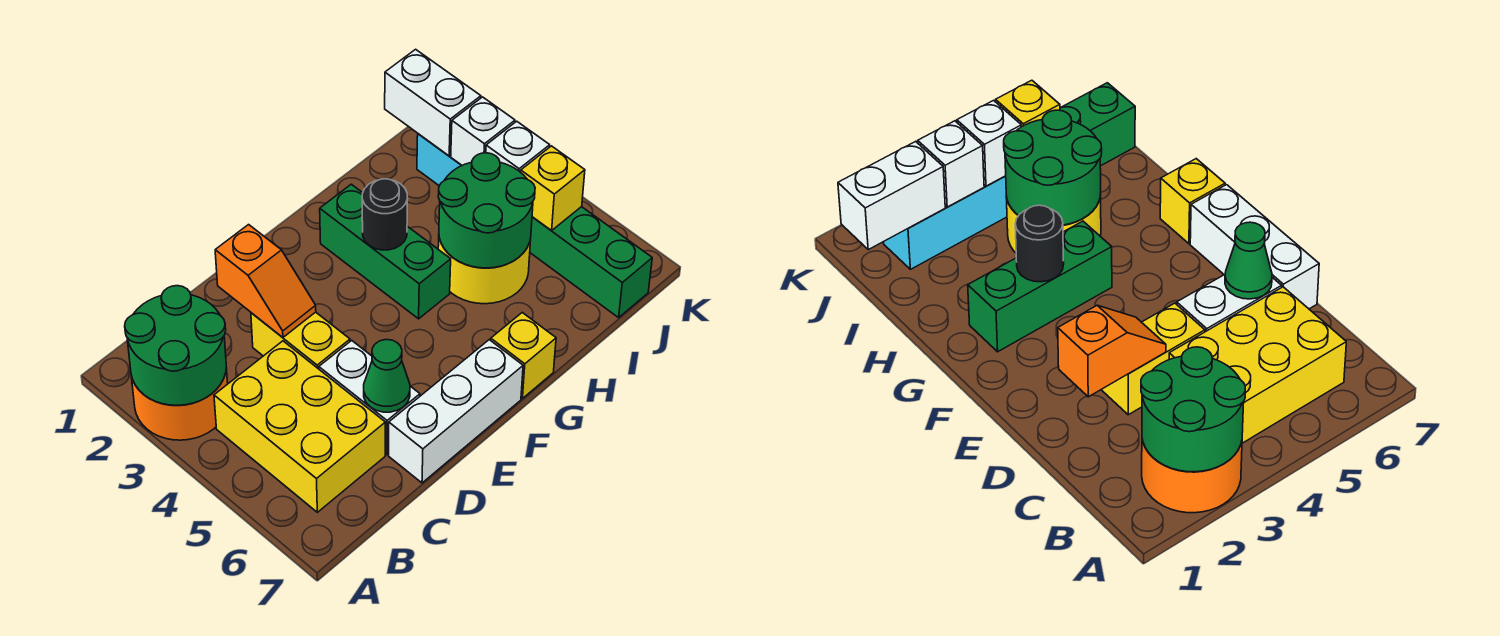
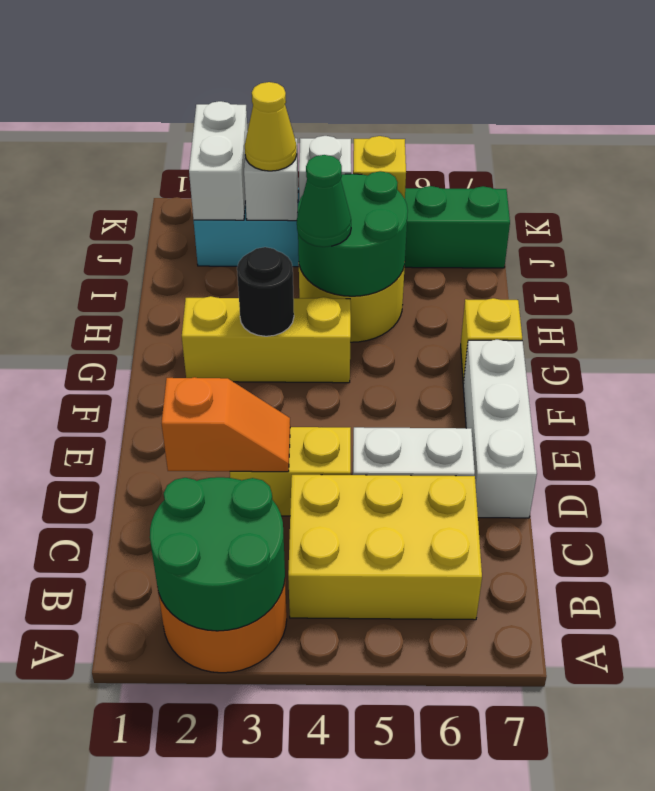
green cone D6 level 2 -> green cone H4 level 3
green brick G2:G4 level 1 -> yellow brick G2:G4 level 1
white brick J1:J2 level 2 -> white brick J2:K2 level 2
none -> yellow cone J3 level 3

